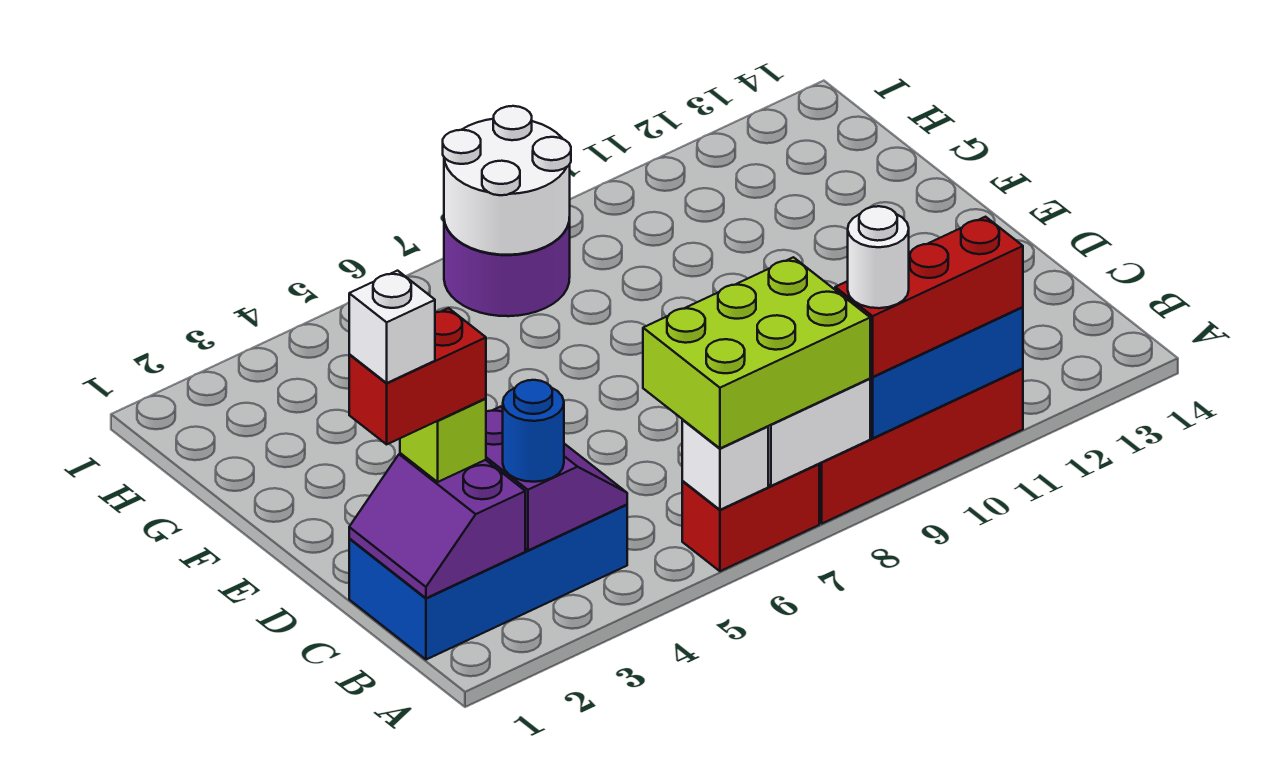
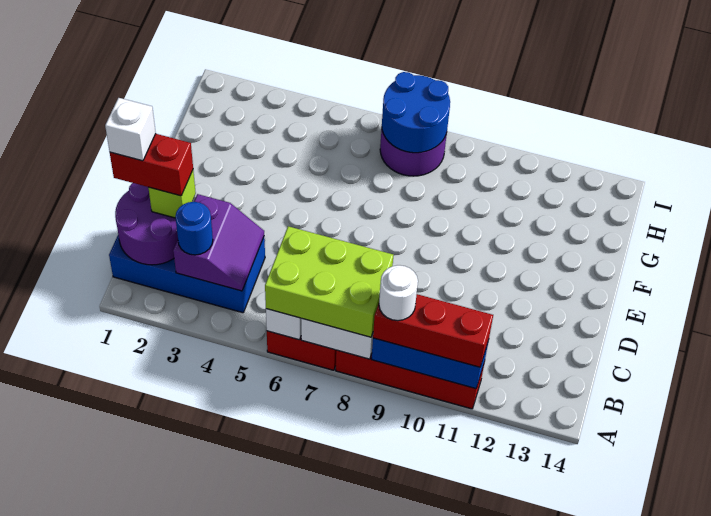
purple slope B1:C2 level 2 top 2 -> purple round brick B1:C2 level 2
white round brick H7:I8 level 2 -> blue round brick H7:I8 level 2

